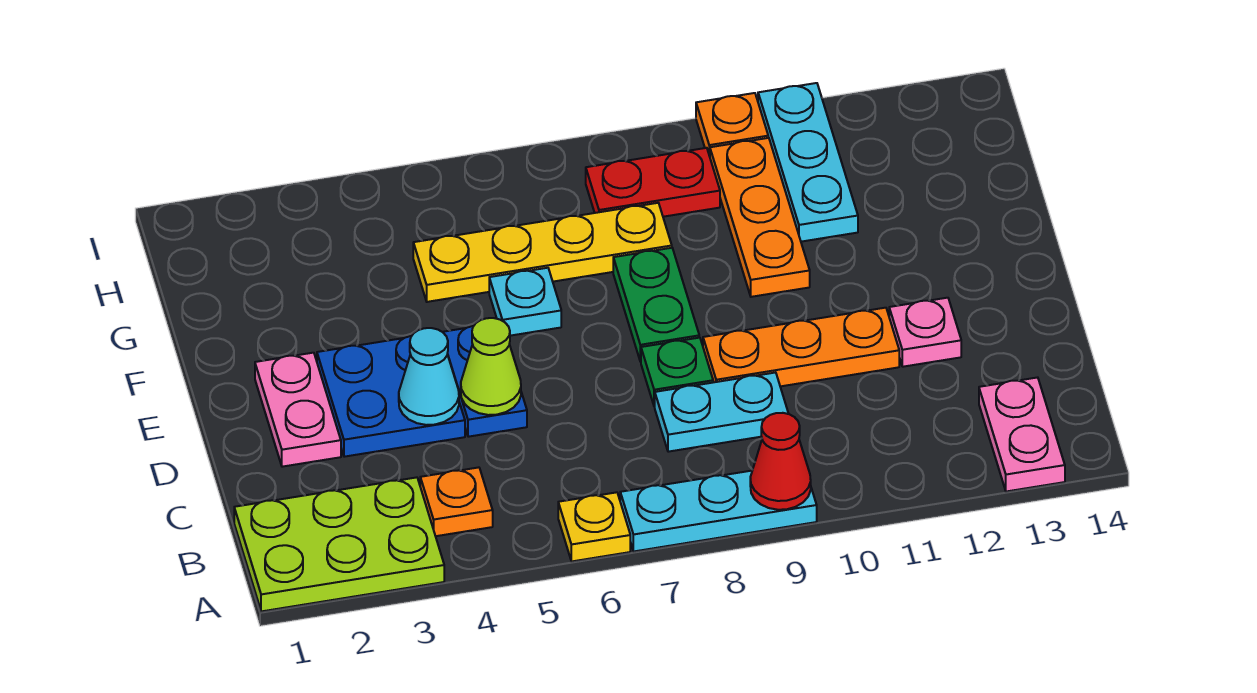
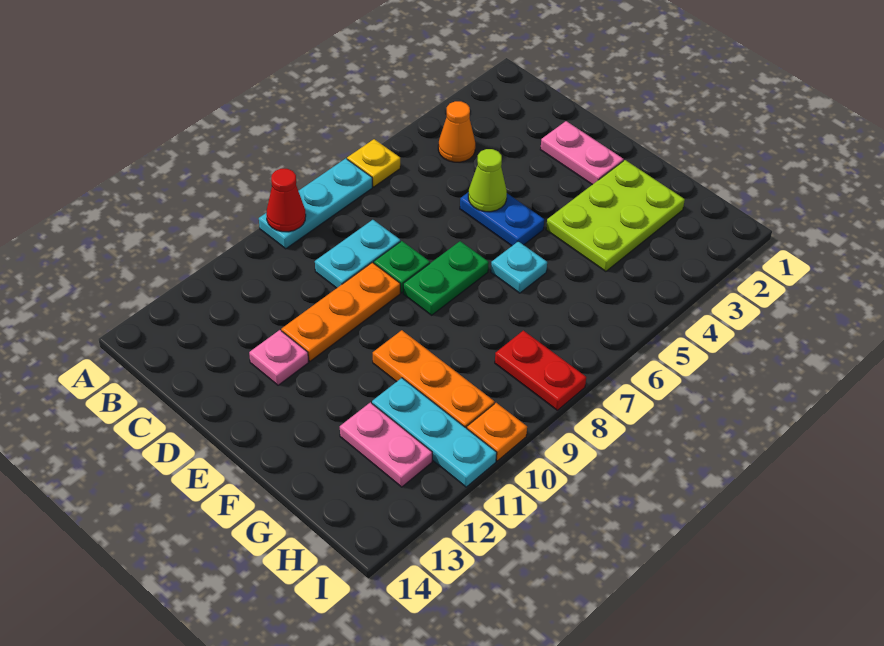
lime plate A1:B3 level 1 -> lime plate F2:G4 level 1
pink plate A13:B13 level 1 -> pink plate G12:H12 level 1
orange plate B4 level 1 -> orange cone B4 level 1
blue plate D3:E4 level 1 -> none
cyan cone D4 level 2 -> none
green plate E8:F8 level 1 -> green plate E7:E8 level 1
yellow plate G5:G8 level 1 -> none
red plate H8:H9 level 1 -> red plate H8:I8 level 1

